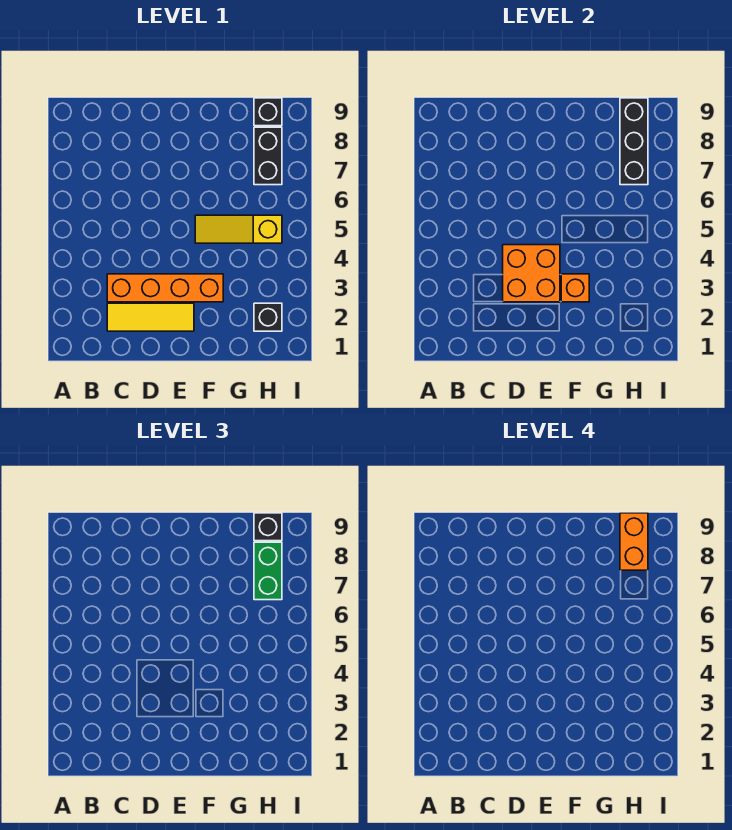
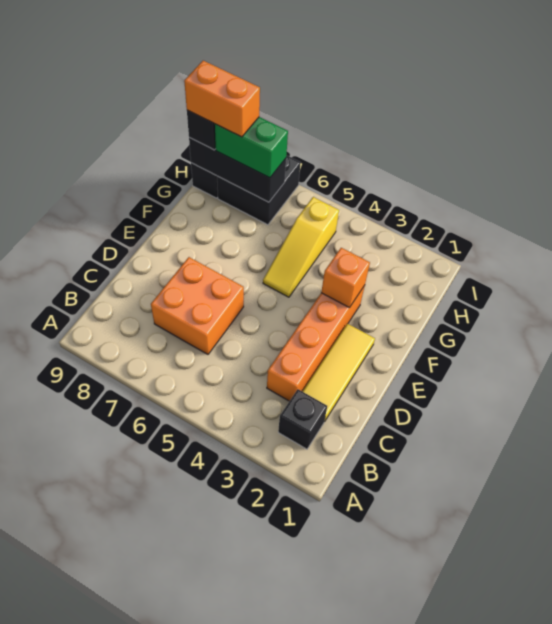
orange brick D3:E4 level 2 -> orange brick C6:D7 level 1
black brick H2 level 1 -> black brick B2 level 1
black brick H7:H8 level 1 -> black brick H7:I8 level 1

